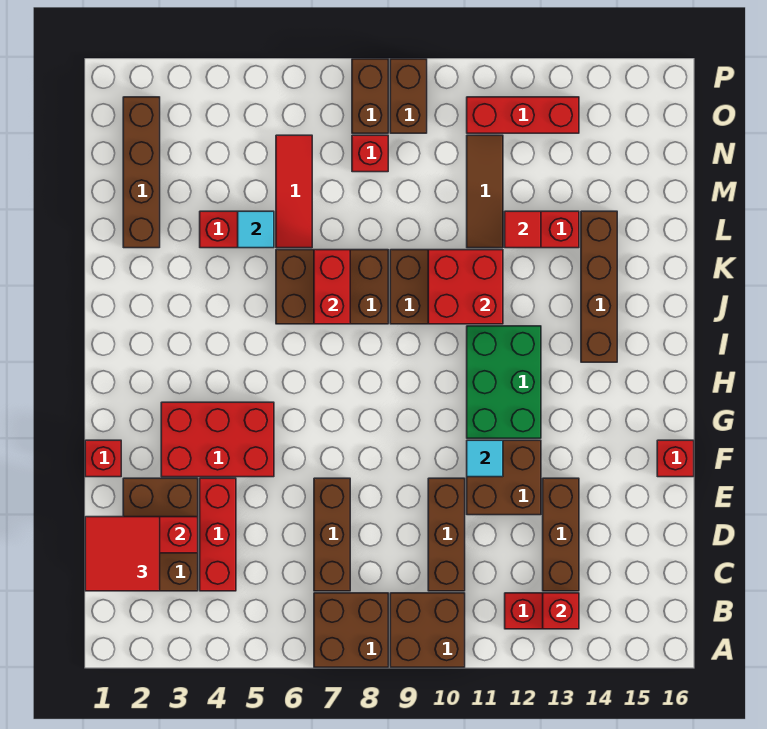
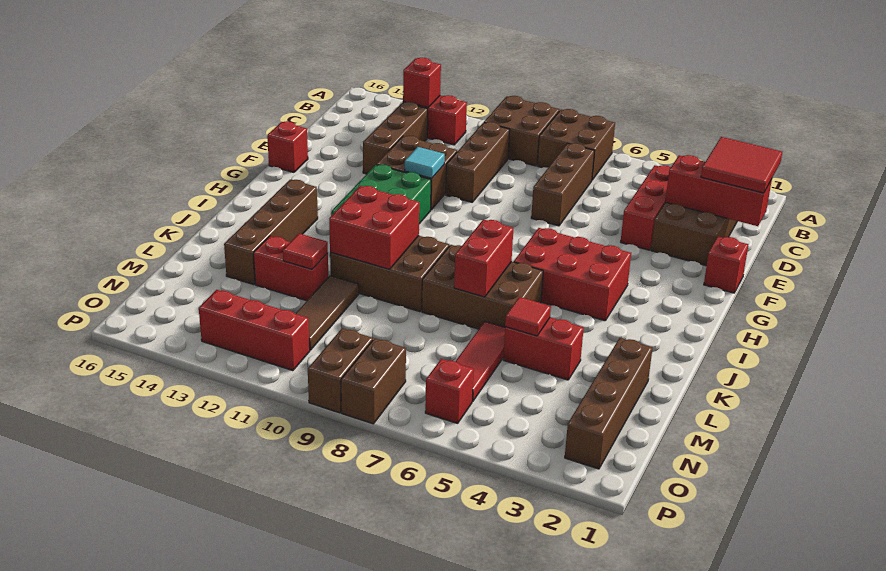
red brick F3:G5 level 1 -> red brick H4:I6 level 1
cyan tile L5 level 2 -> red tile L5 level 2
red brick N8 level 1 -> red brick O6 level 1

